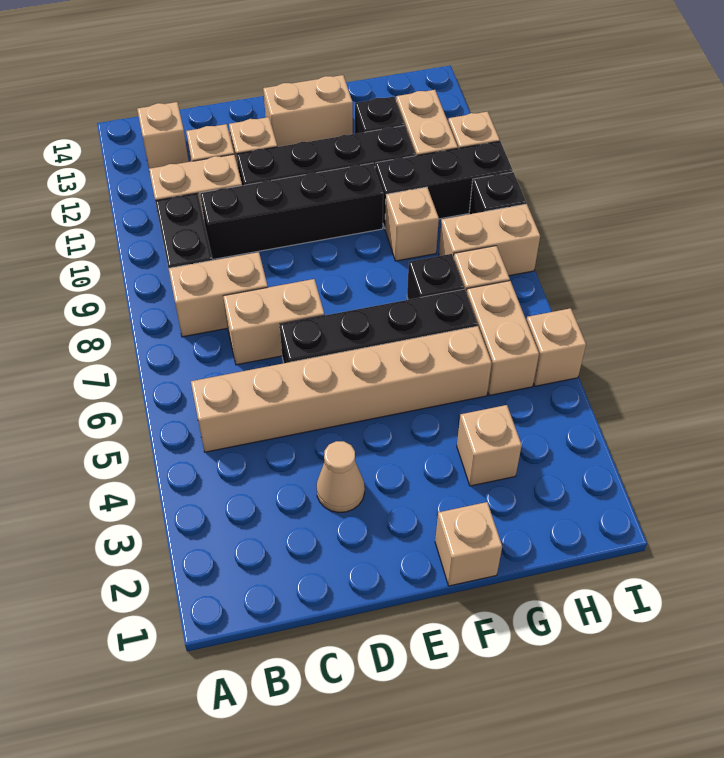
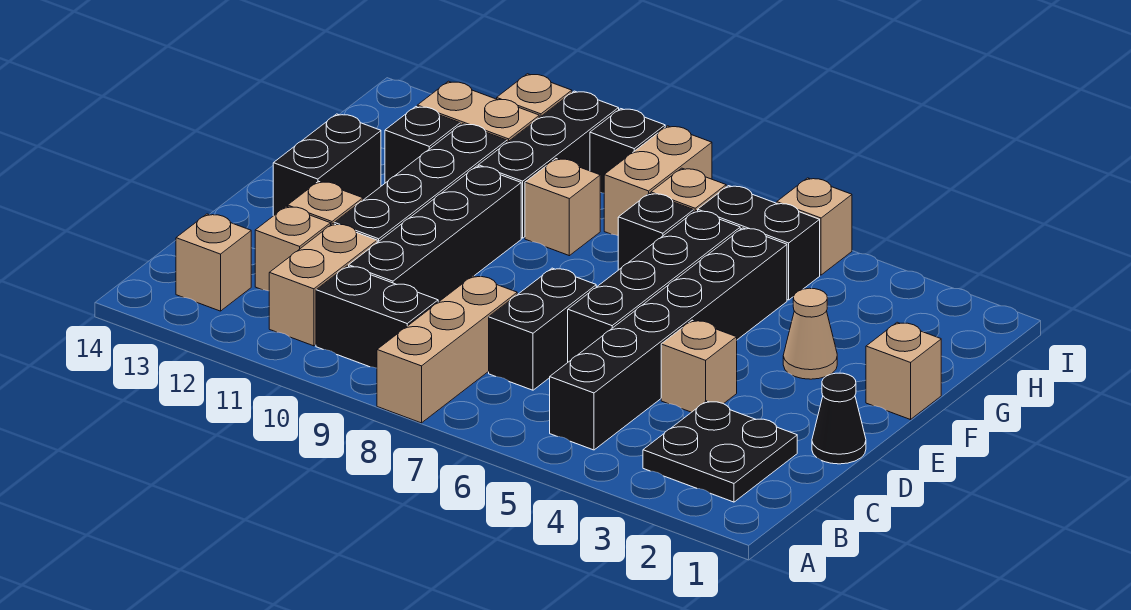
none -> black plate B2:C3 level 1
tan brick B5:G5 level 1 -> black brick B5:G5 level 1
tan brick B8:C8 level 1 -> tan brick A8:C8 level 1
tan brick C7:D7 level 1 -> black brick C7:D7 level 1
none -> black cone D1 level 1
tan cone D3 level 1 -> tan cone F3 level 1
tan brick E13:F13 level 1 -> black brick E13:F13 level 1
tan brick G3 level 1 -> tan brick D4 level 1
tan brick H5:H6 level 1 -> black brick H5:H6 level 1

